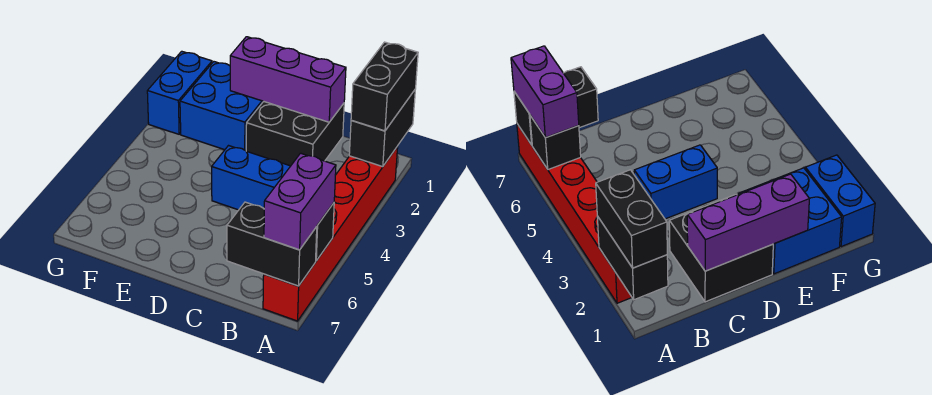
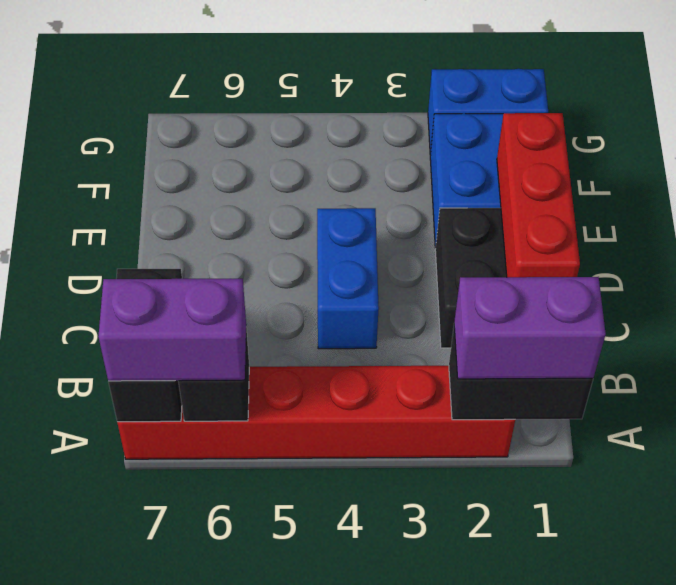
black brick A1:A2 level 3 -> purple brick A1:A2 level 3
purple brick C1:E1 level 2 -> red brick C1:E1 level 2

